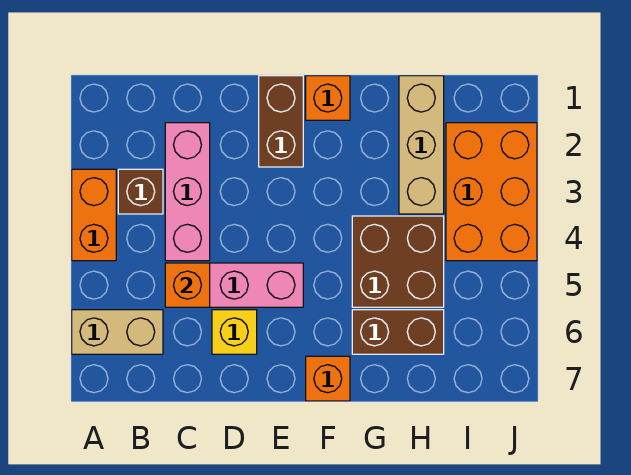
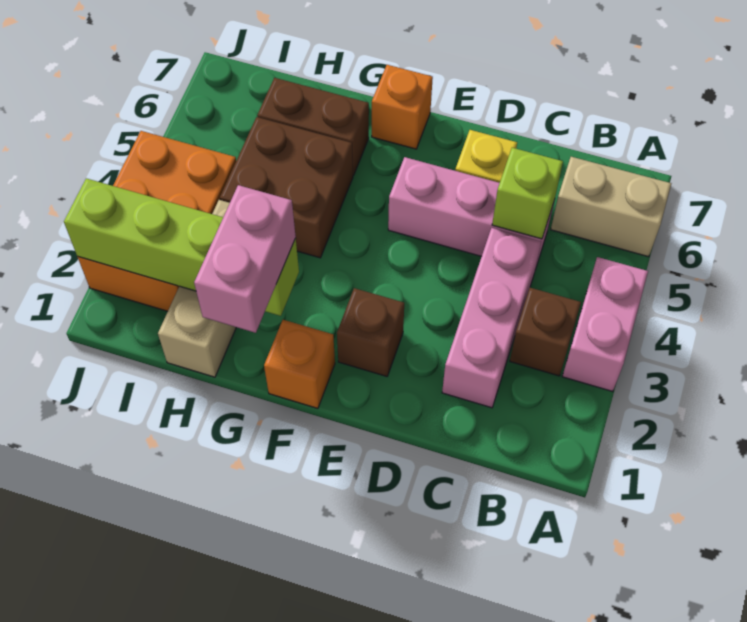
orange brick A3:A4 level 1 -> pink brick A3:A4 level 1
orange brick C5 level 2 -> lime brick C5 level 2
brown brick E1:E2 level 1 -> brown brick E2 level 1
none -> pink brick G1:G2 level 3
none -> lime brick G2:J2 level 2

